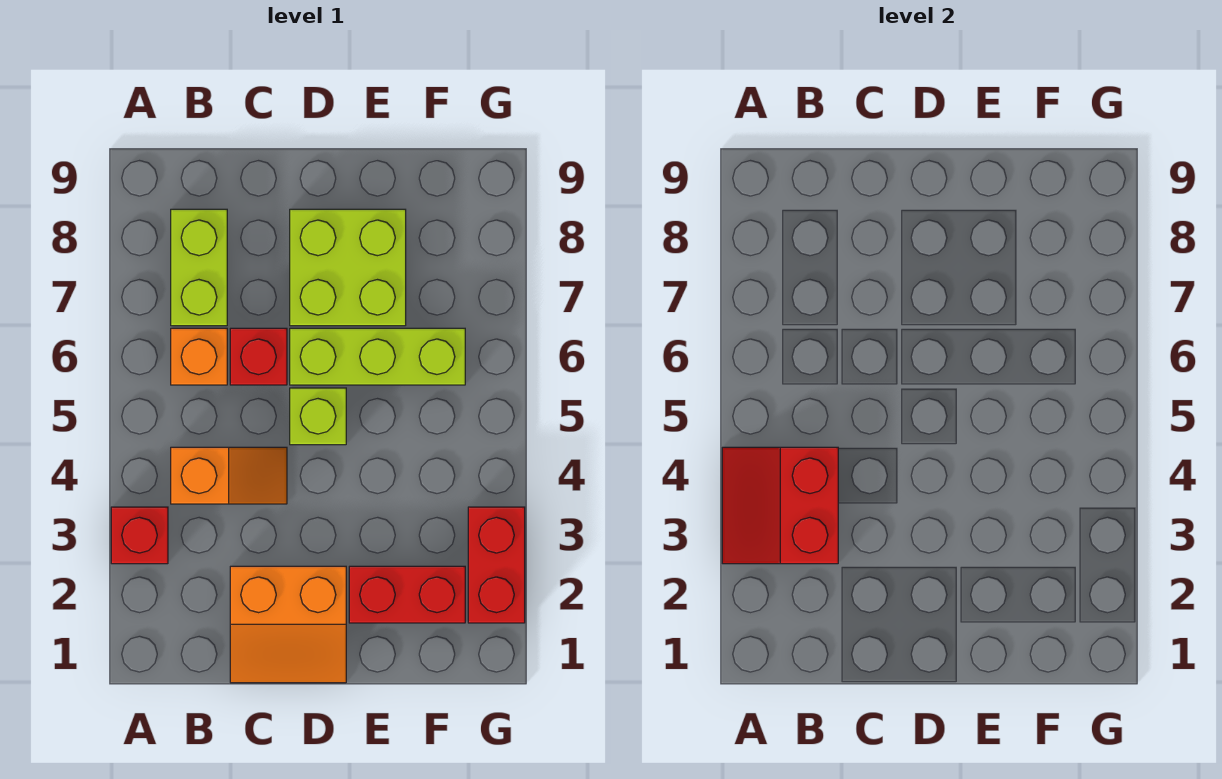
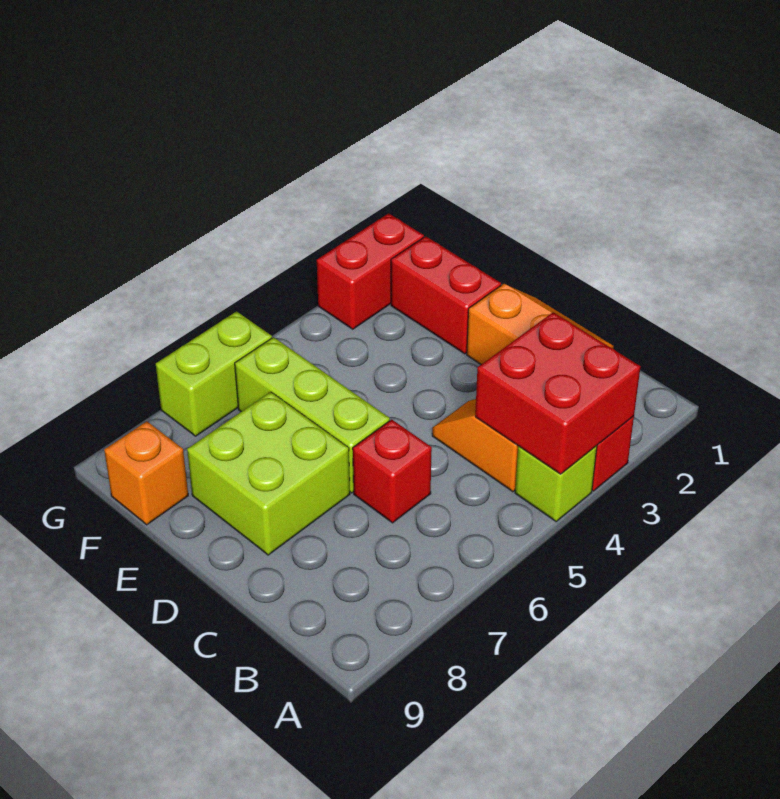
red slope A3:B4 level 2 top B -> red brick A3:B4 level 2
orange brick B6 level 1 -> orange brick F9 level 1
lime brick B7:B8 level 1 -> lime brick G6:G7 level 1
lime brick D5 level 1 -> lime brick A4 level 1

